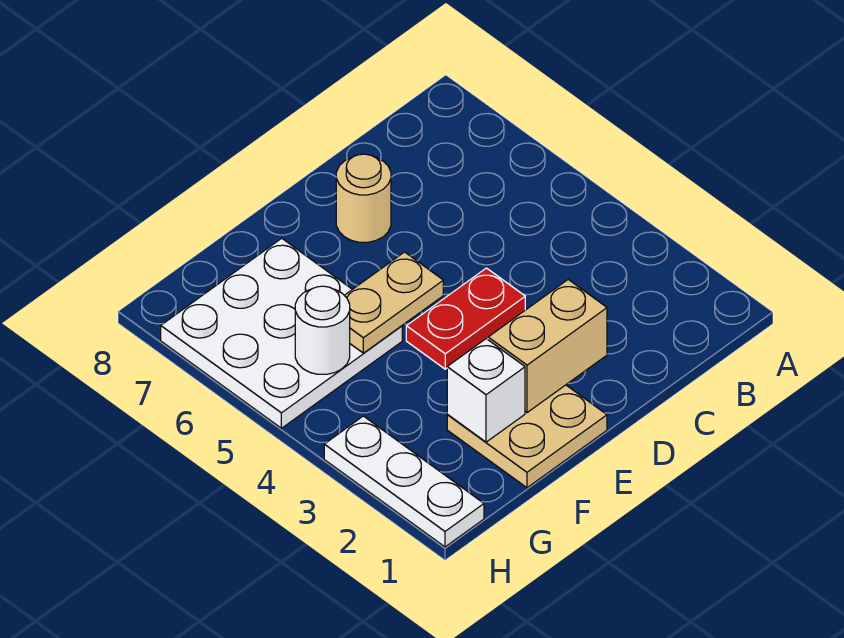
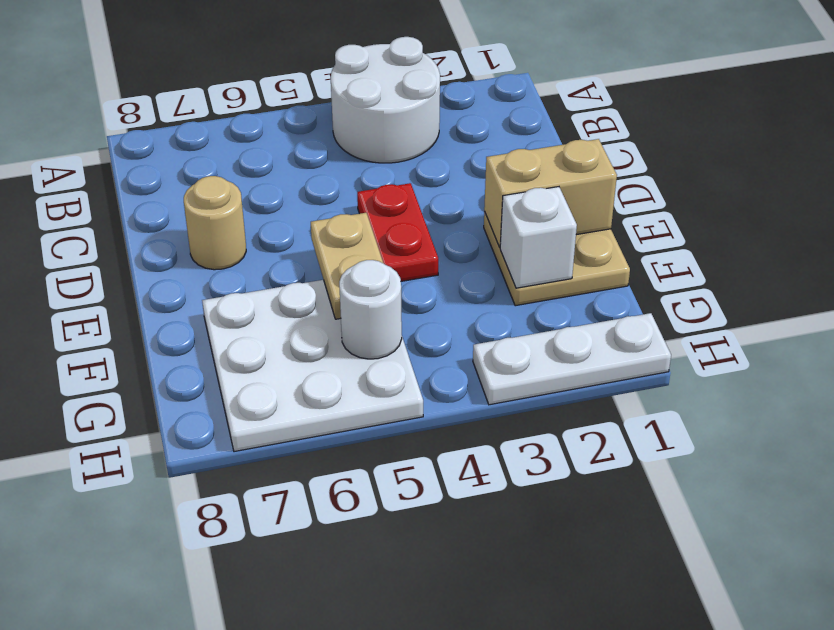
none -> white round brick A3:B4 level 1
tan brick D2:E2 level 2 -> tan brick E1:E2 level 2

